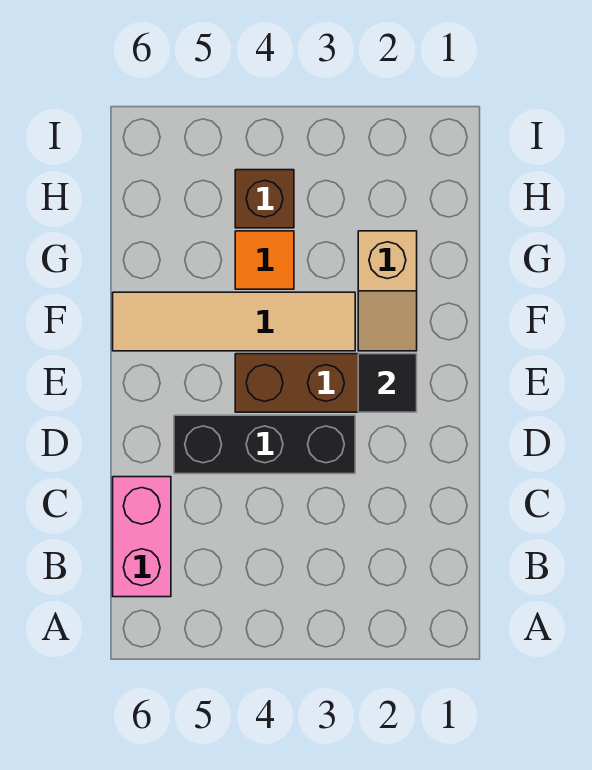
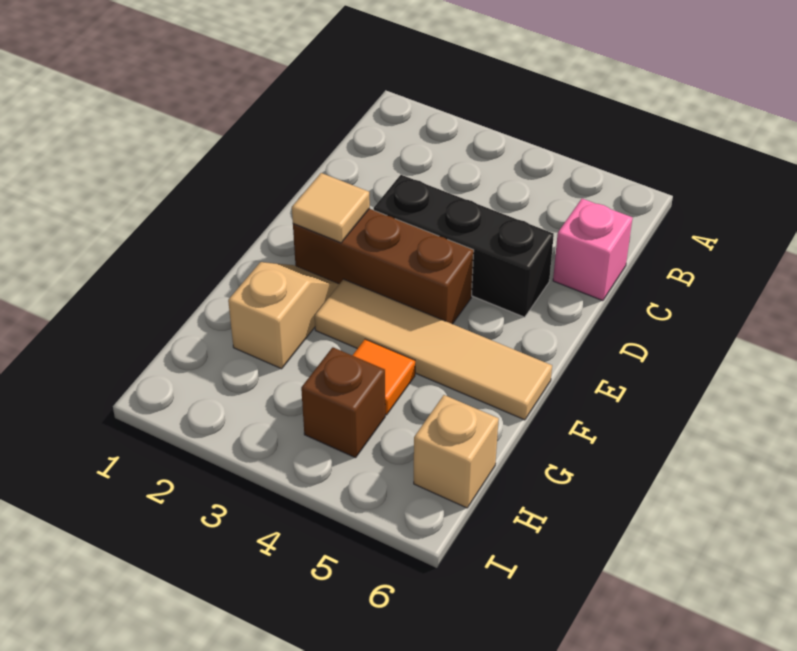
pink brick B6:C6 level 1 -> pink brick C6 level 1
black tile E2 level 2 -> tan tile E2 level 2
none -> tan brick H6 level 1

